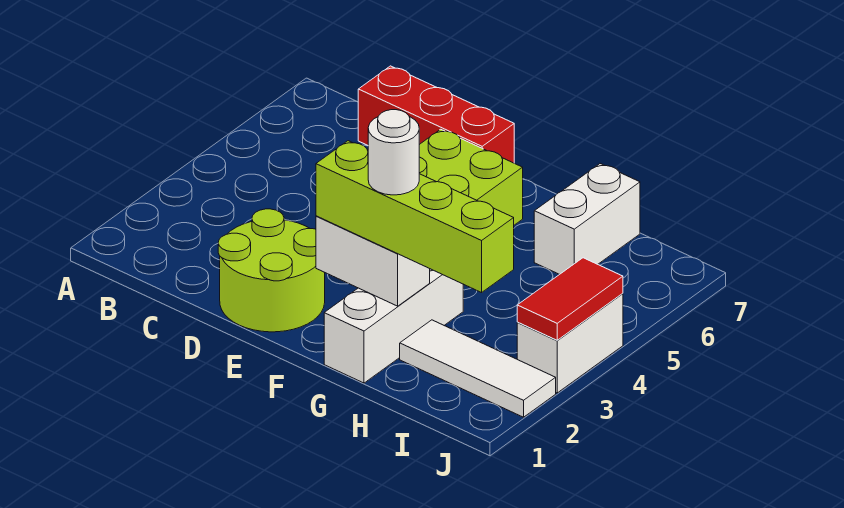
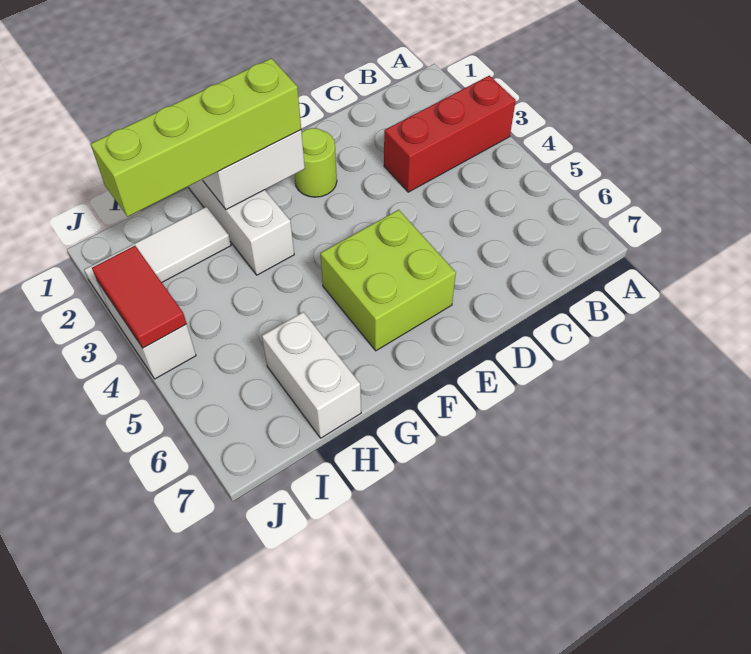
red brick C7:E7 level 1 -> red brick A3:C3 level 1
lime round brick D1:E2 level 1 -> lime round brick E2 level 1
white round brick G2 level 4 -> none

